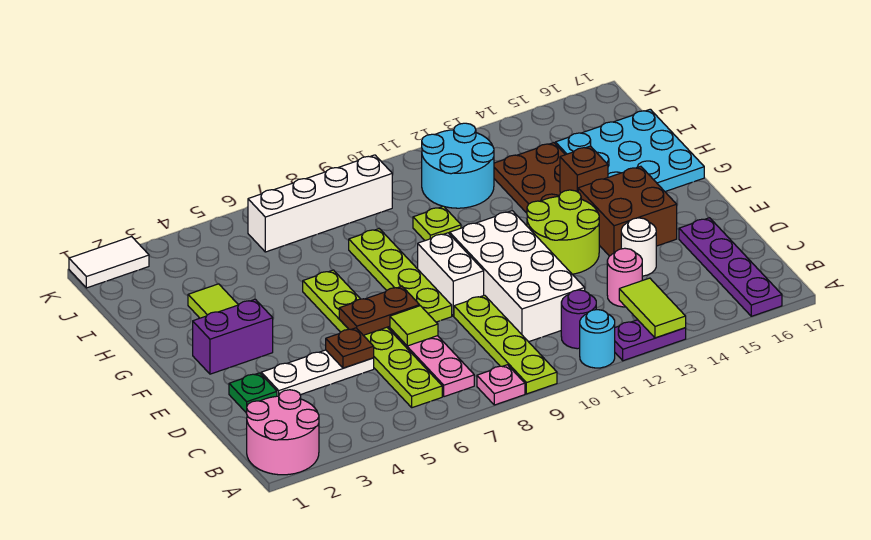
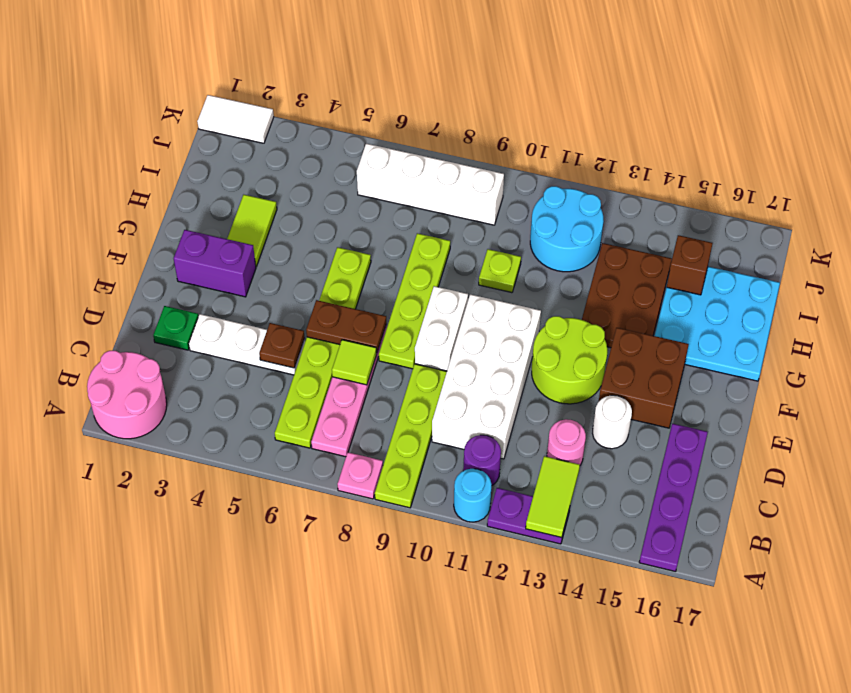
brown brick G14 level 2 -> brown brick I15 level 2

